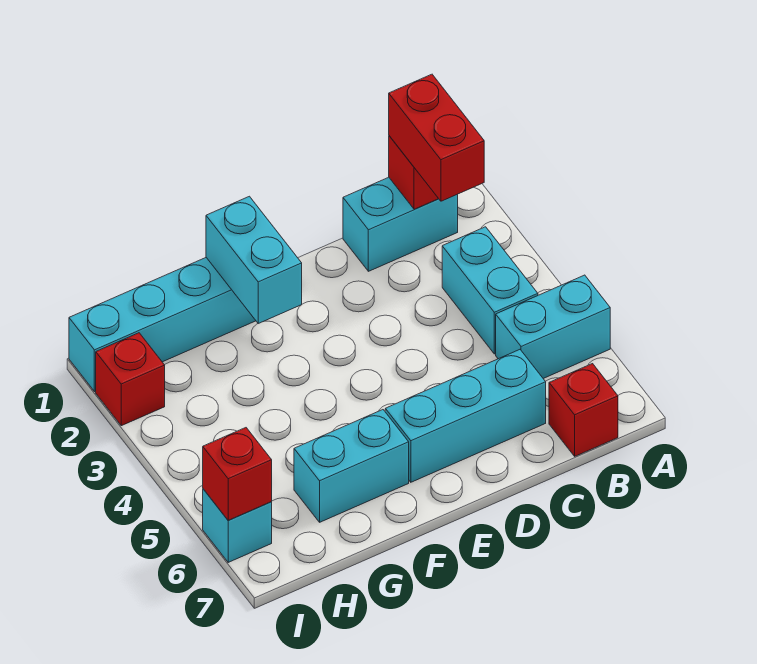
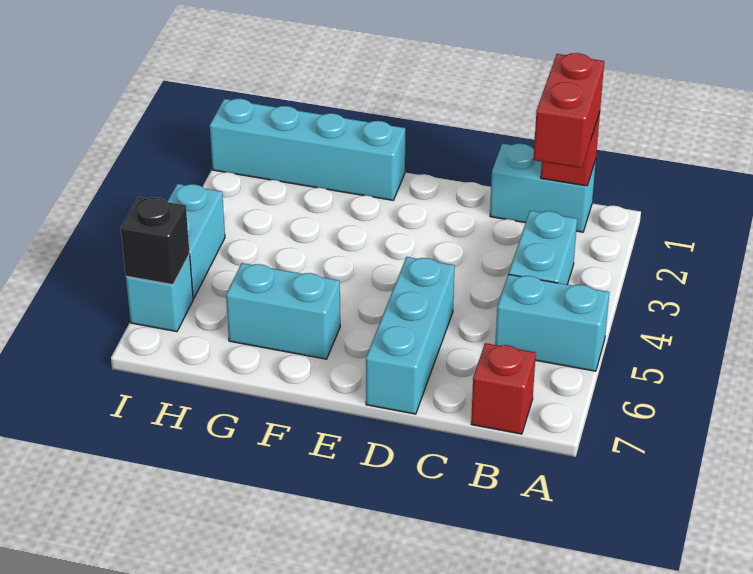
cyan brick C6:E6 level 1 -> cyan brick D5:D7 level 1
cyan brick F1:F2 level 2 -> cyan brick I4:I5 level 1
red brick I2 level 1 -> none
red brick I6 level 2 -> black brick I6 level 2

